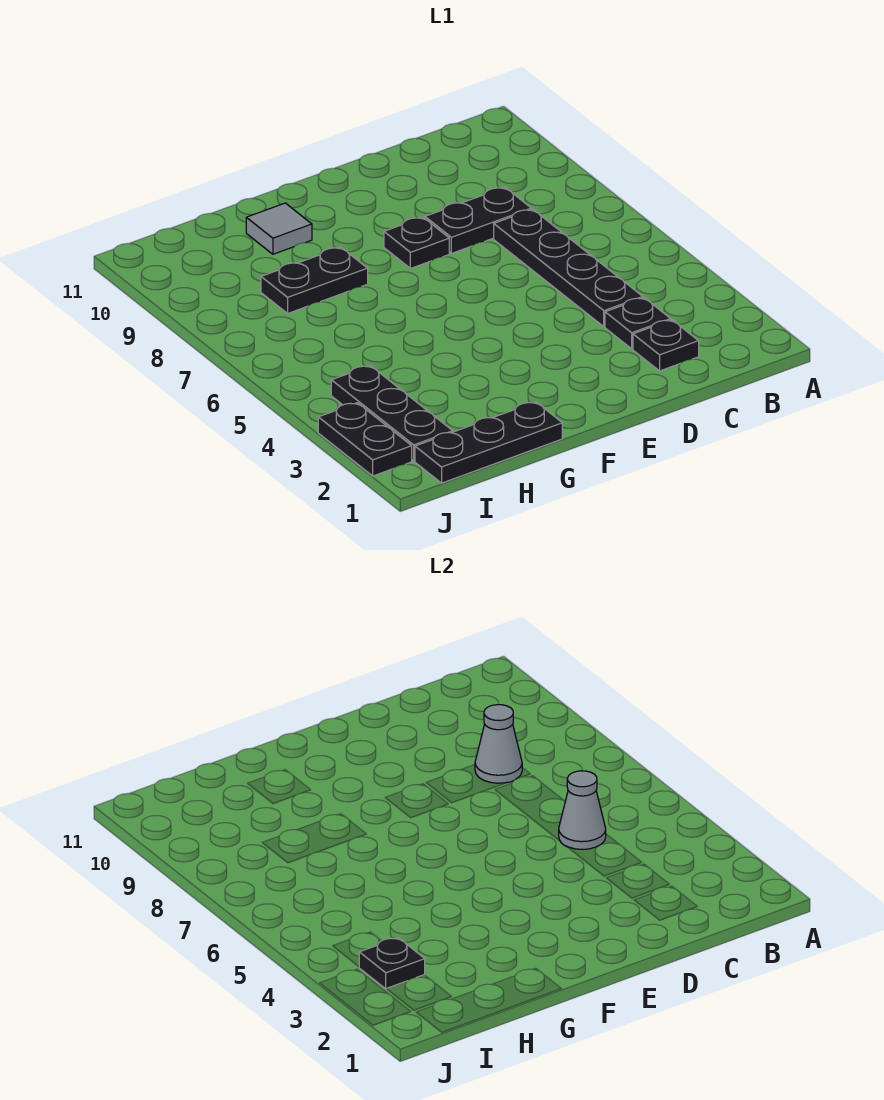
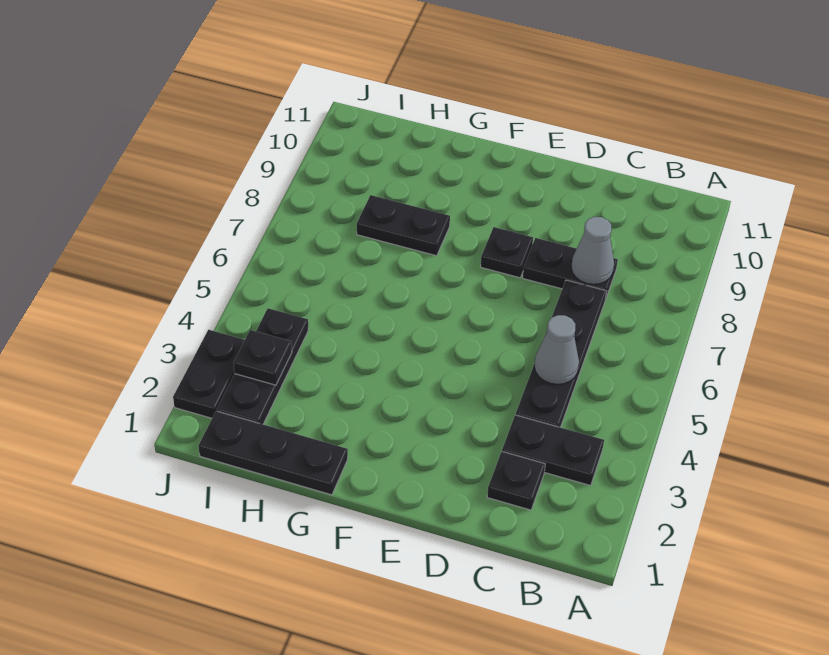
black plate C3 level 1 -> black plate B3:C3 level 1
grey tile G10 level 1 -> none

